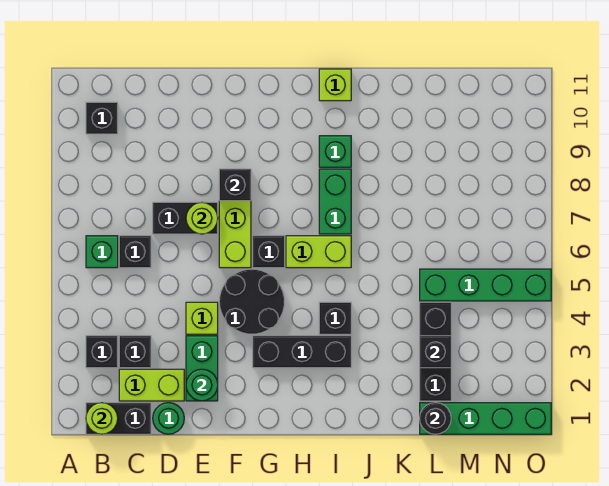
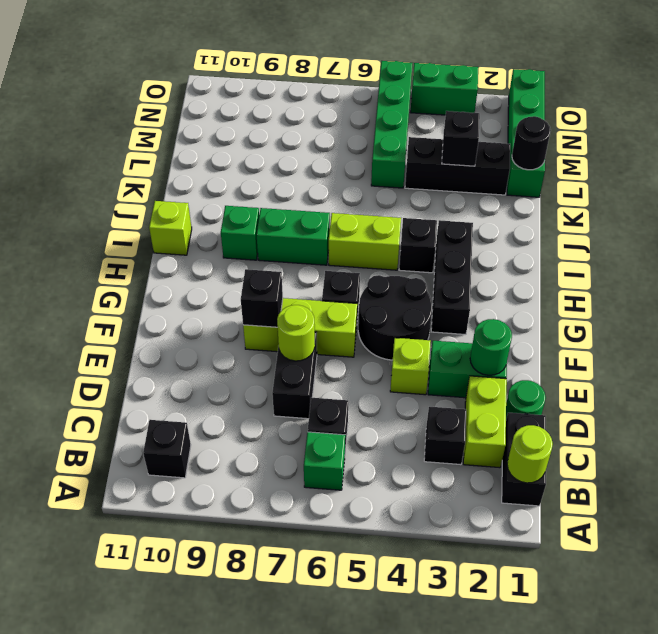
black brick B3 level 1 -> none
lime brick H6:I6 level 1 -> lime brick I5:I6 level 1
none -> green brick O3:O4 level 1

